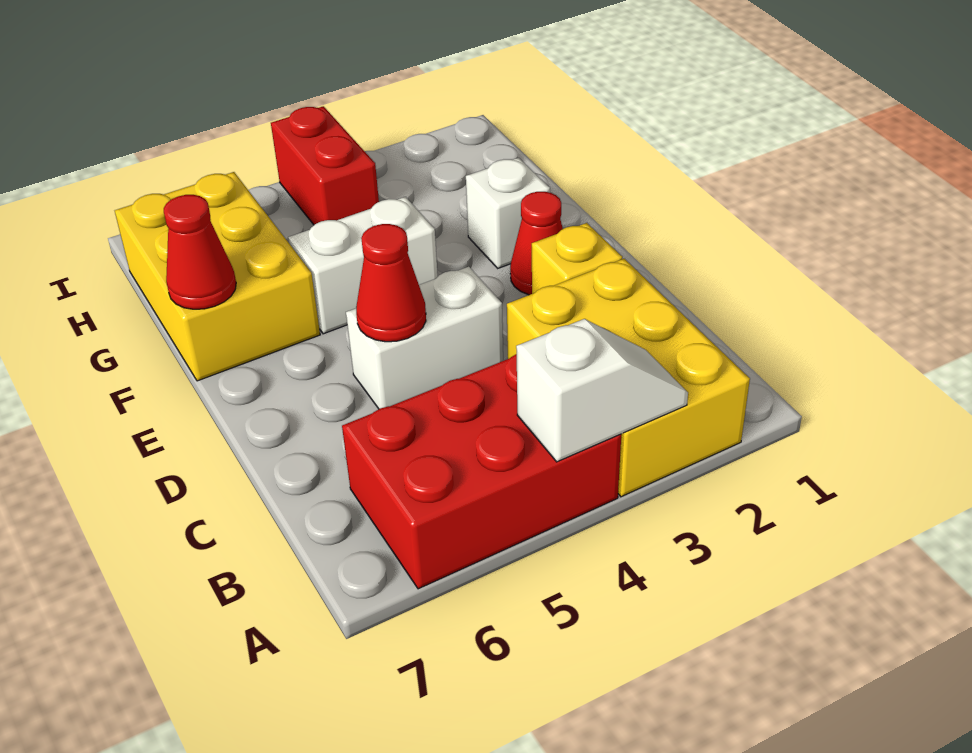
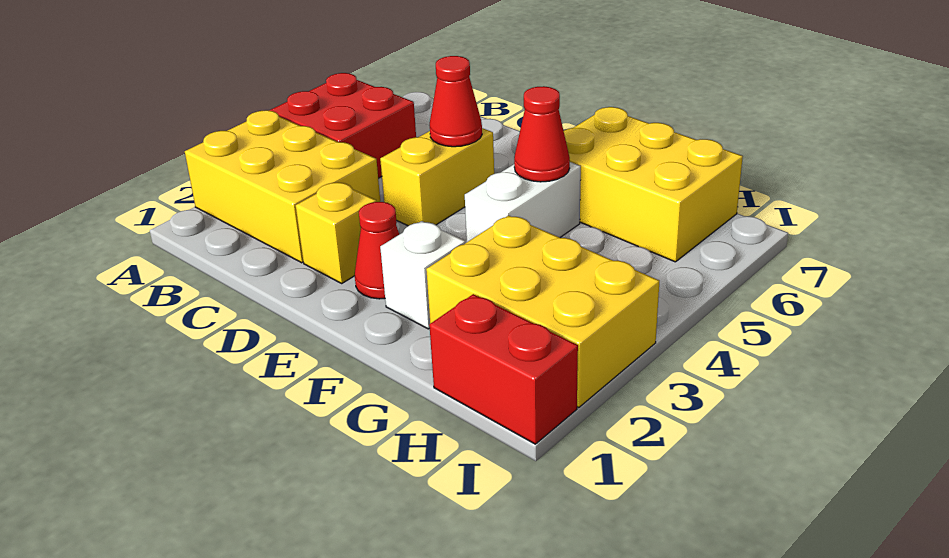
white slope A3:A4 level 2 top 4 -> none
red brick A4:B6 level 1 -> red brick A4:B5 level 1
white brick D4:D5 level 1 -> yellow brick D4:D5 level 1
red cone F7 level 2 -> red cone F5 level 2
none -> yellow brick G2:I3 level 1
red brick H4:I4 level 1 -> red brick H1:I1 level 1

